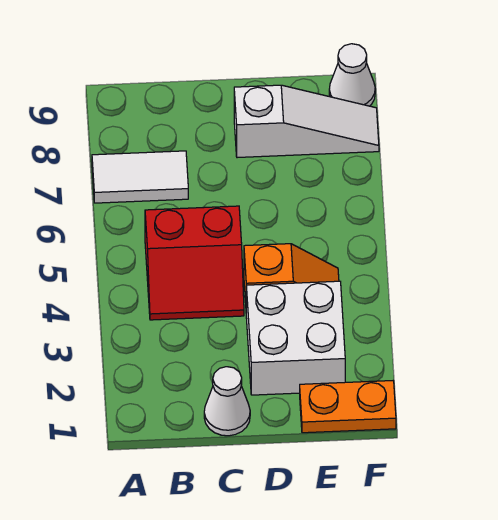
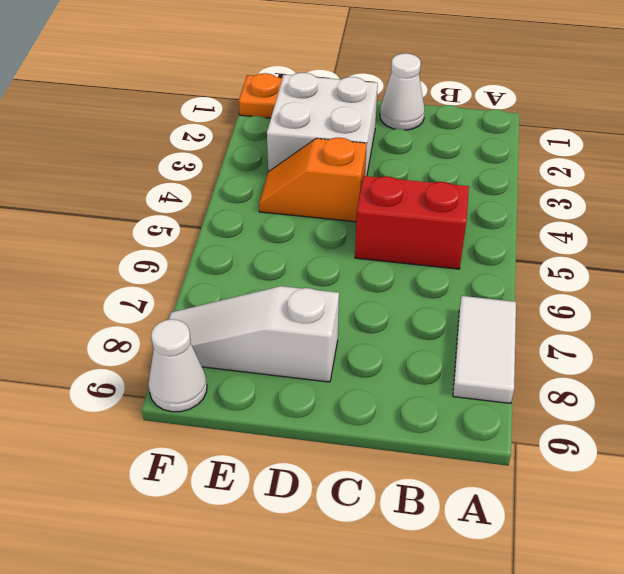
white tile A7:B7 level 1 -> white tile A7:A8 level 1

